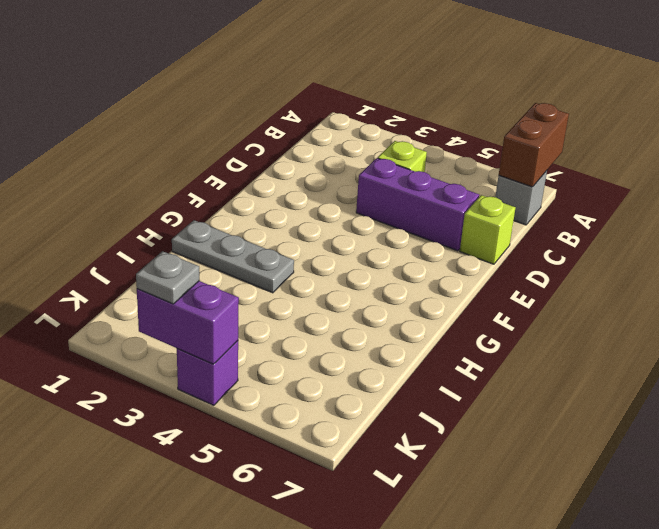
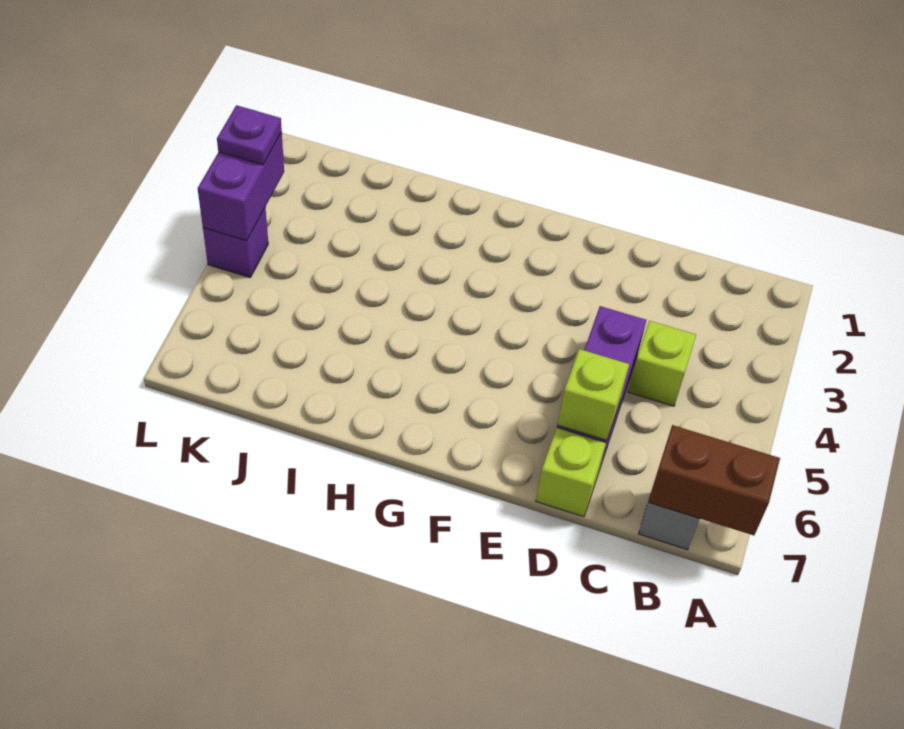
none -> lime brick D6 level 2
grey plate H1:H3 level 1 -> none
grey plate L3 level 3 -> purple plate L3 level 3

